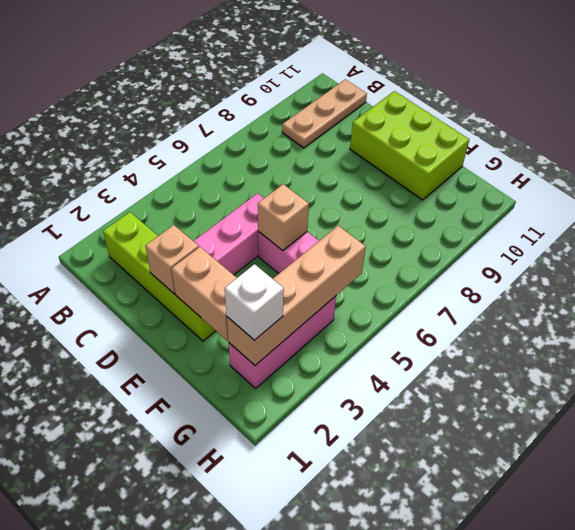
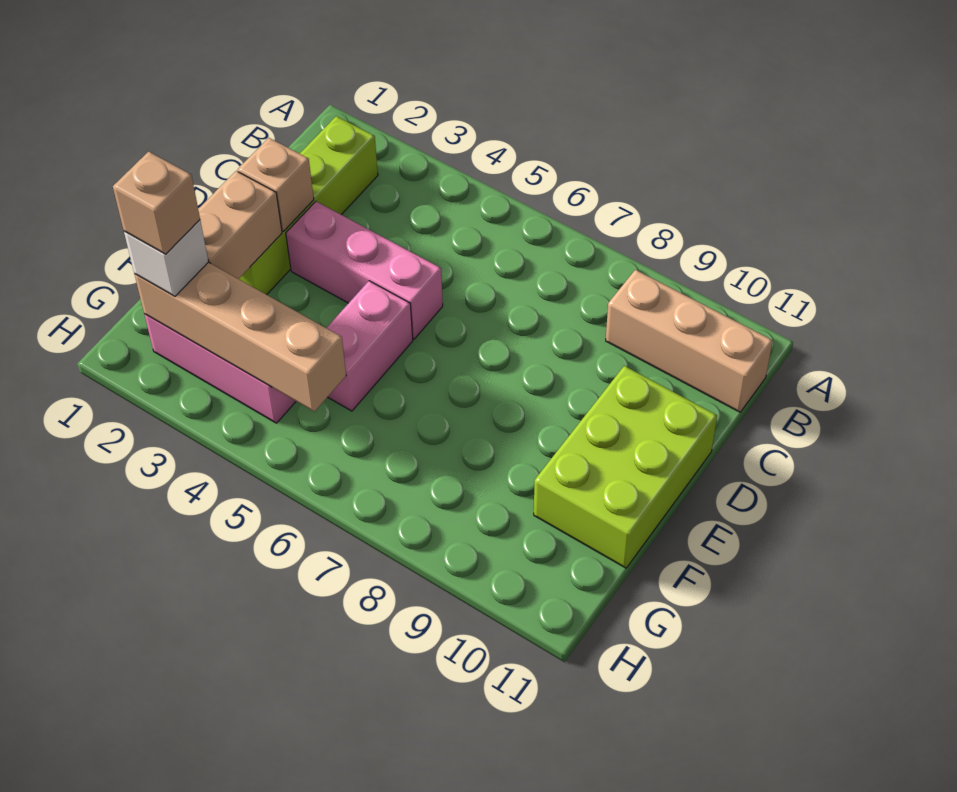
tan plate B9:B11 level 1 -> tan brick B9:B11 level 1
tan brick E5 level 2 -> tan brick G2 level 4

